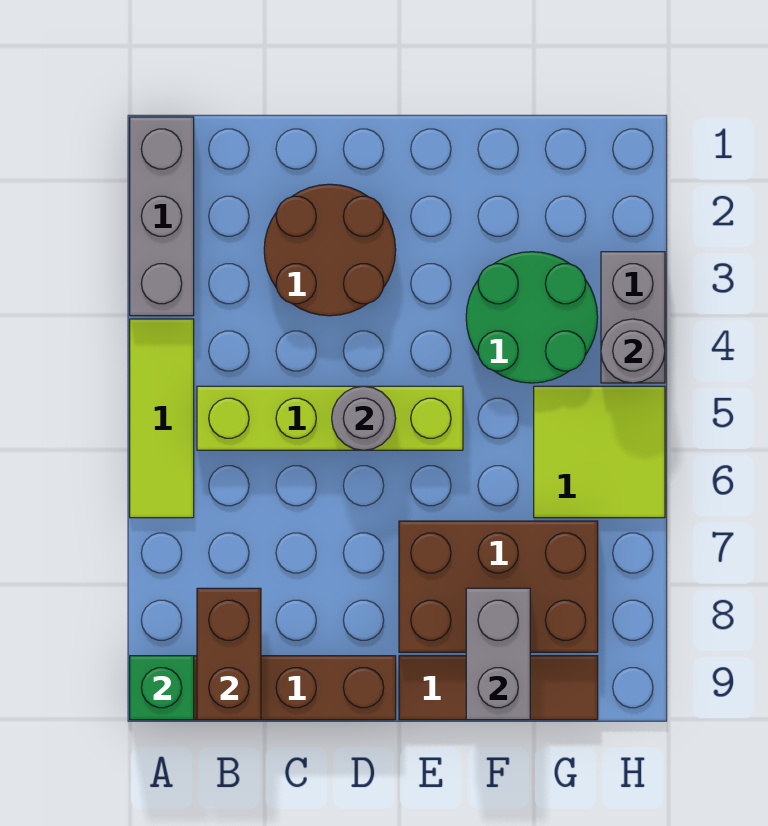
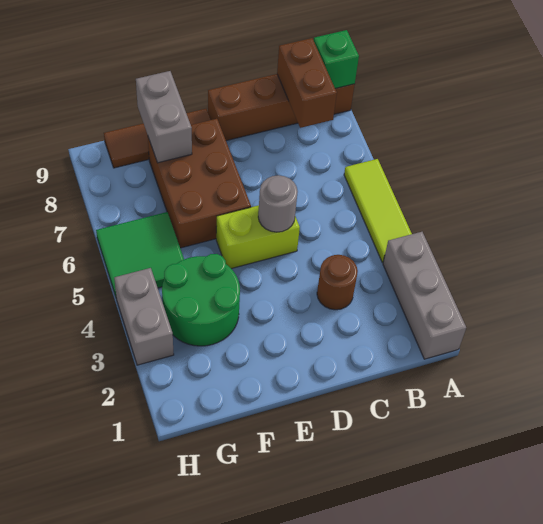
lime brick B5:E5 level 1 -> lime brick D5:E5 level 1
brown round brick C2:D3 level 1 -> brown round brick C3 level 1
brown brick E7:G8 level 1 -> brown brick E6:F8 level 1
lime tile G5:H6 level 1 -> green tile G5:H6 level 1
grey round brick H4 level 2 -> none

